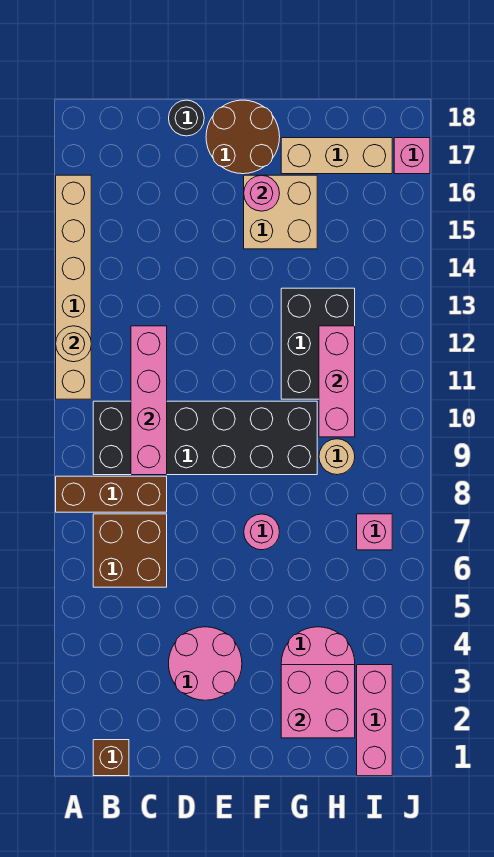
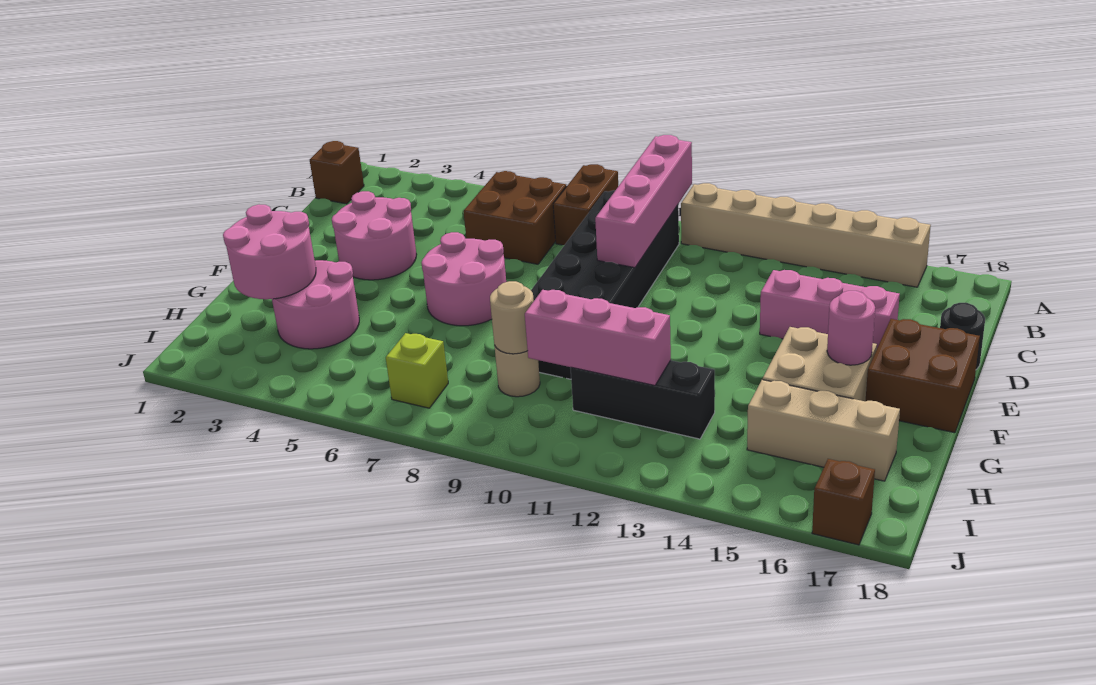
brown brick A8:C8 level 1 -> brown brick A8:B8 level 1
tan round brick A12 level 2 -> tan round brick H9 level 2
pink brick C9:C12 level 2 -> pink brick A10:D10 level 2
brown round brick E17:F18 level 1 -> brown brick E17:F18 level 1
pink round brick F7 level 1 -> pink round brick E6:F7 level 1
pink brick G2:H3 level 2 -> pink round brick G2:H3 level 2
black brick G11:H13 level 1 -> black brick H11:H13 level 1
tan brick G17:I17 level 1 -> tan brick H15:H17 level 1
pink brick I1:I3 level 1 -> pink brick D14:D16 level 1
pink brick I7 level 1 -> lime brick I7 level 1
pink brick J17 level 1 -> brown brick J17 level 1

